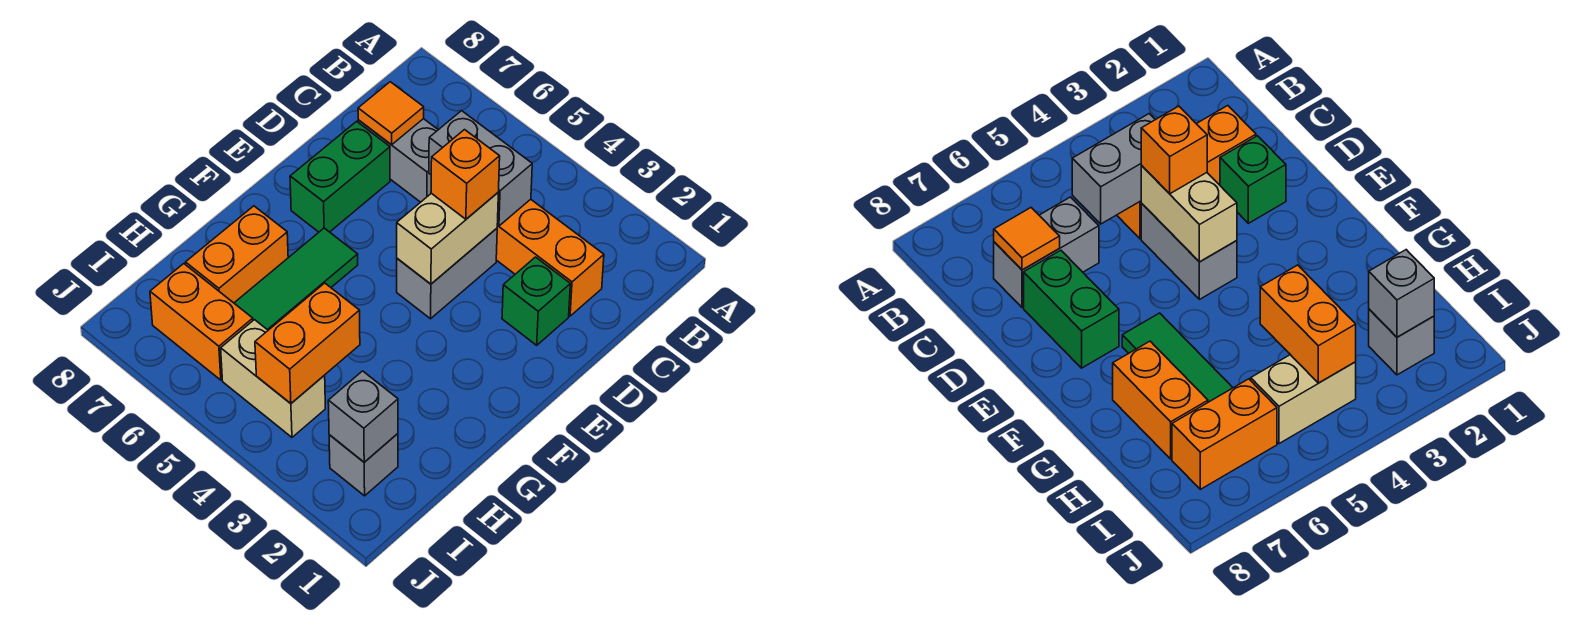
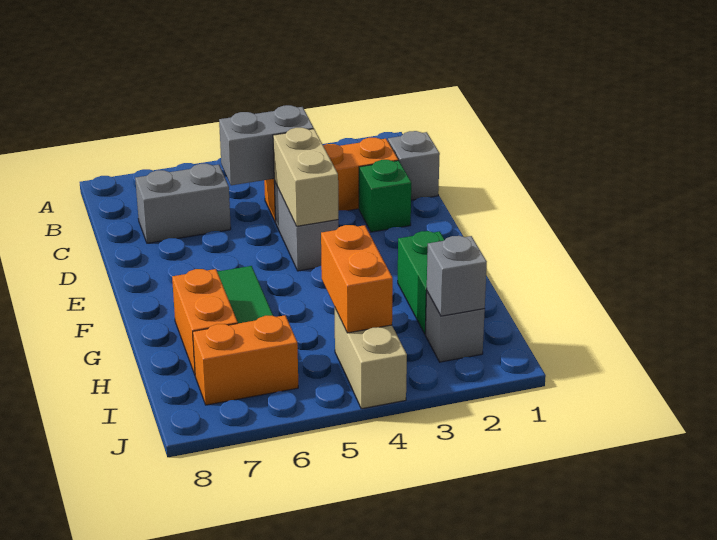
none -> grey brick C1 level 1
orange tile C7 level 2 -> none
orange brick D4 level 3 -> none
green brick D7:E7 level 1 -> green brick G2:H2 level 1
tan brick I4:I5 level 1 -> tan brick I4:J4 level 1

